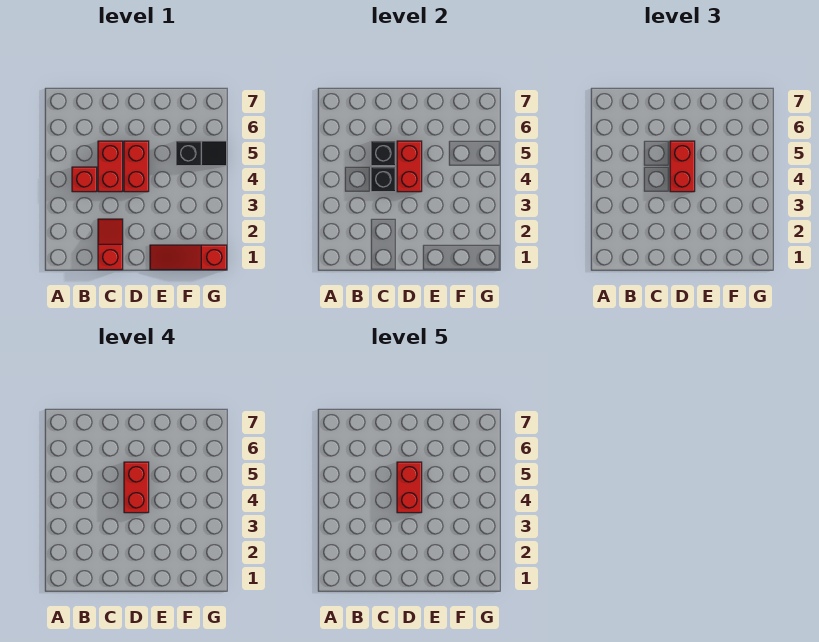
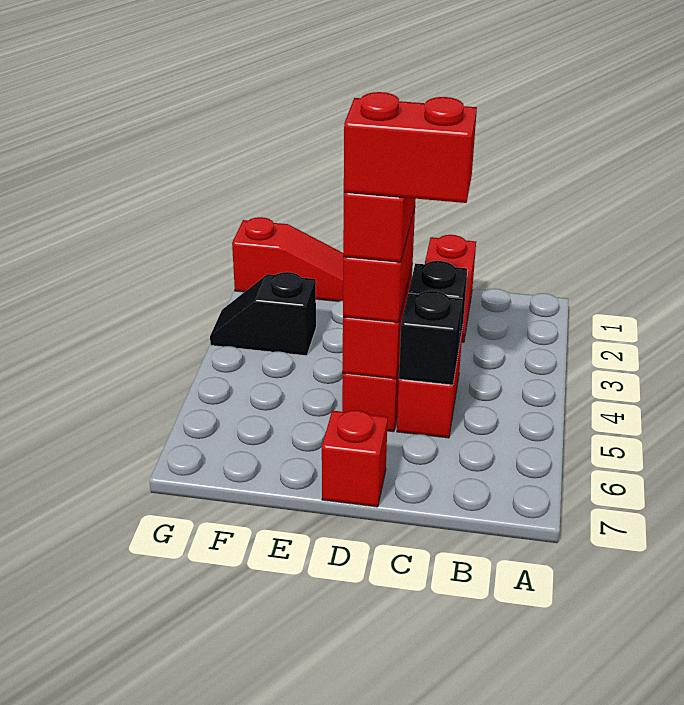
red brick B4 level 1 -> red brick D7 level 1
red brick D4:D5 level 5 -> red brick C5:D5 level 5
black slope F5:G5 level 1 top F -> black slope F3:G3 level 1 top F

